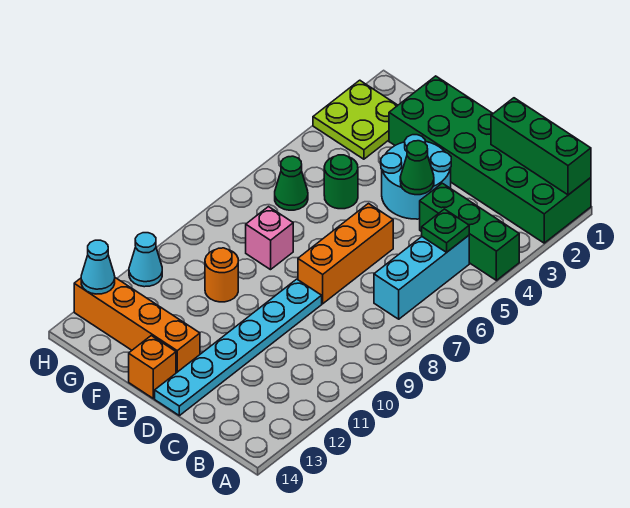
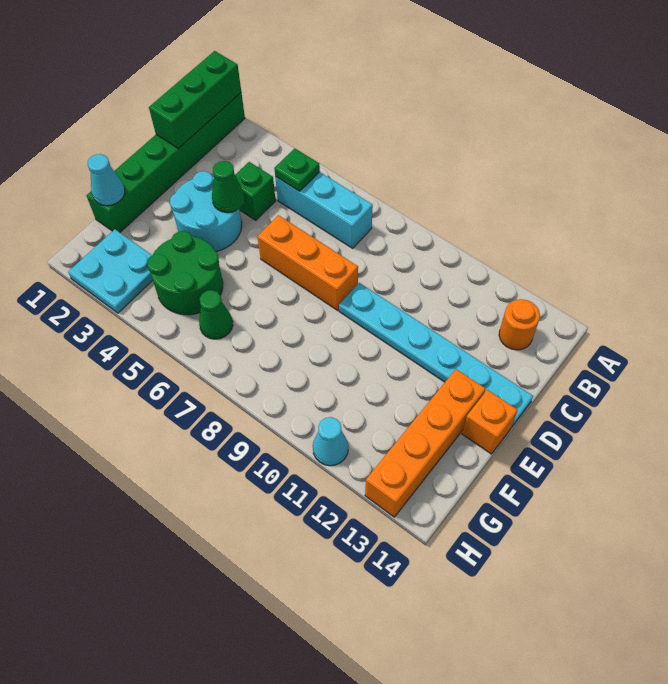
green brick A1:F2 level 1 -> green brick A1:F1 level 1
green brick A4:C4 level 1 -> green brick C4 level 1
green round brick F5 level 1 -> green round brick F4:G5 level 1
pink brick F8 level 1 -> none
orange round brick F10 level 1 -> orange round brick B13 level 1
lime plate G2:H3 level 1 -> cyan plate G2:H3 level 1
cyan cone H13 level 2 -> cyan cone F1 level 2

